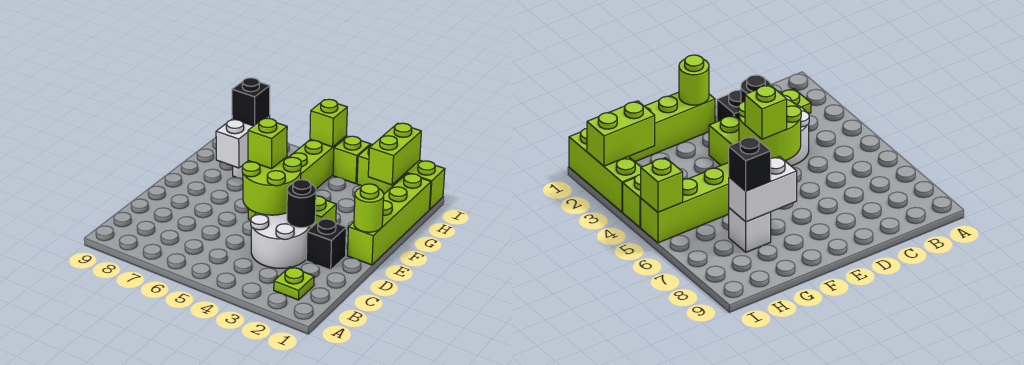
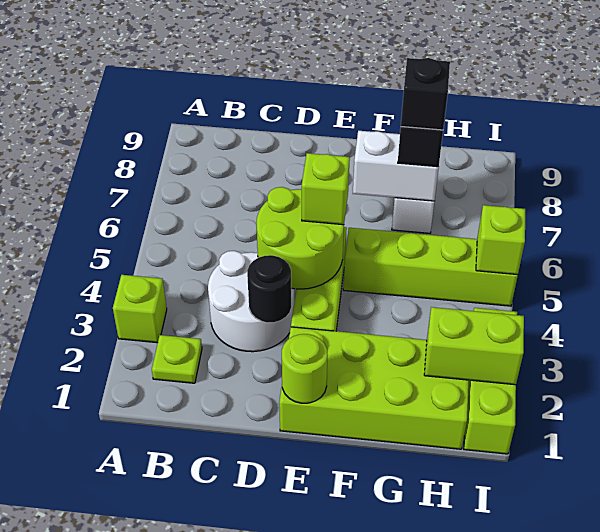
black brick D2 level 1 -> black brick G7 level 4
lime brick E1:H1 level 1 -> lime brick E1:H2 level 1
lime brick I4 level 1 -> lime brick A3 level 1

